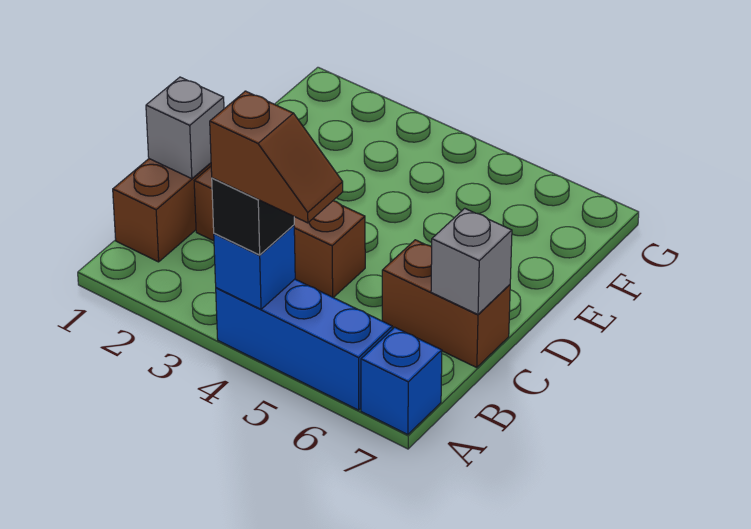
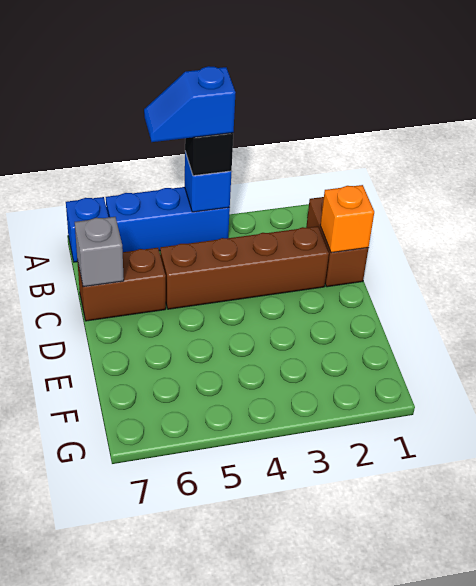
brown slope A4:A5 level 4 top 4 -> blue slope A4:A5 level 4 top 4
grey brick C1 level 2 -> orange brick C1 level 2
brown brick C2:C4 level 1 -> brown brick C2:C5 level 1

